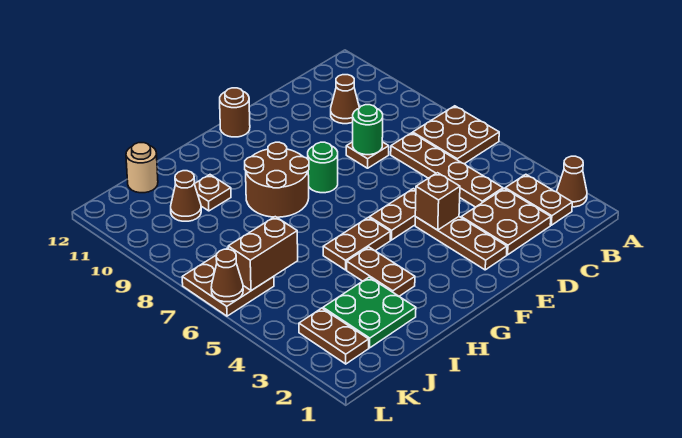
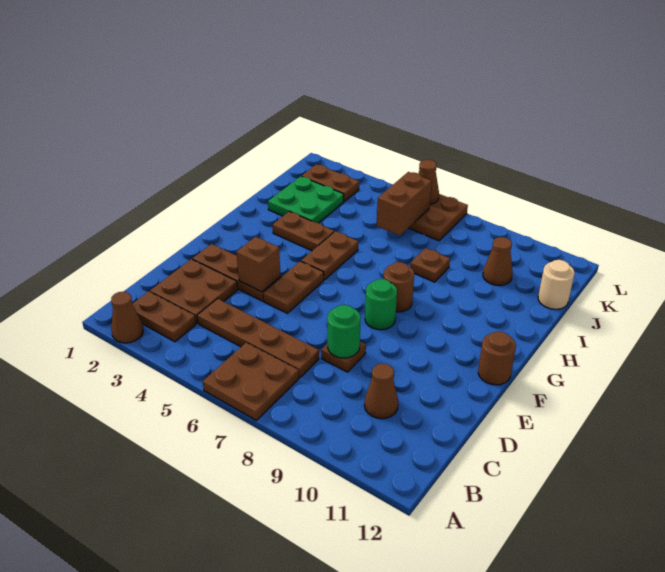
brown round brick G8:H9 level 1 -> brown round brick G8 level 1
brown plate I10 level 1 -> brown plate I8 level 1

